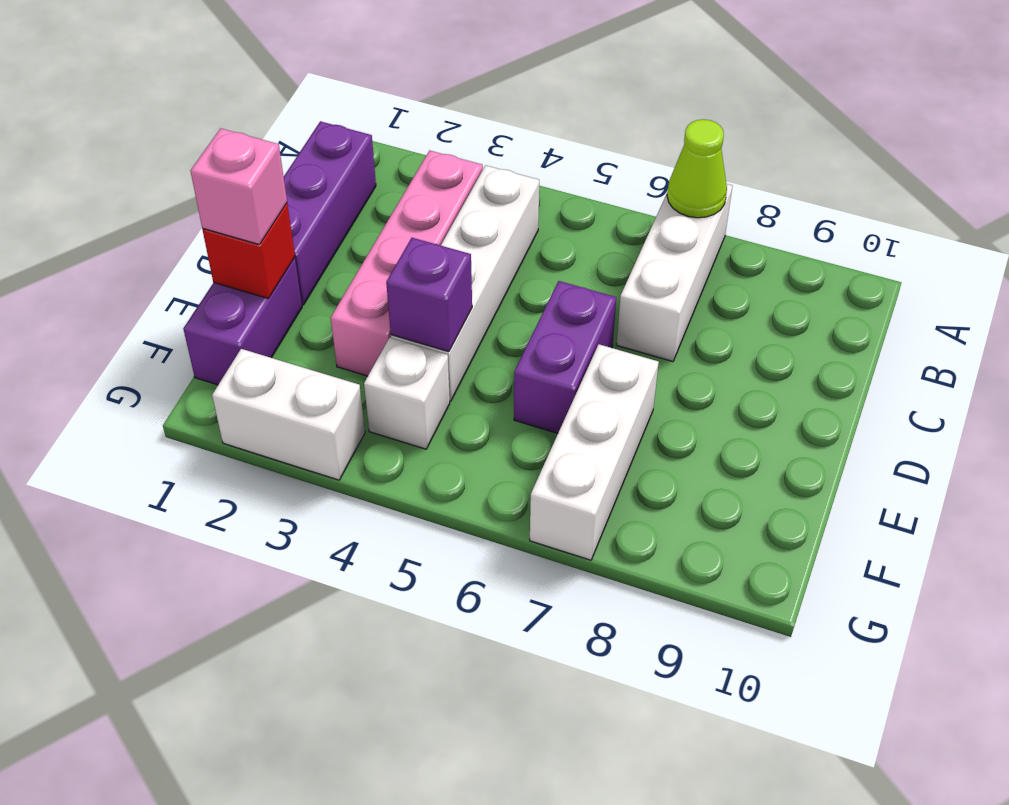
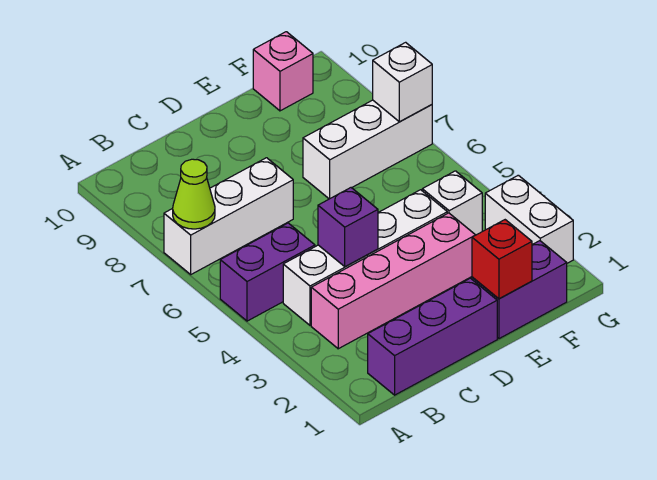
purple brick D6:E6 level 1 -> purple brick A5:B5 level 1
pink brick E1 level 3 -> pink brick F10 level 1
purple brick E4 level 2 -> purple brick C4 level 2
none -> white brick G7 level 2

